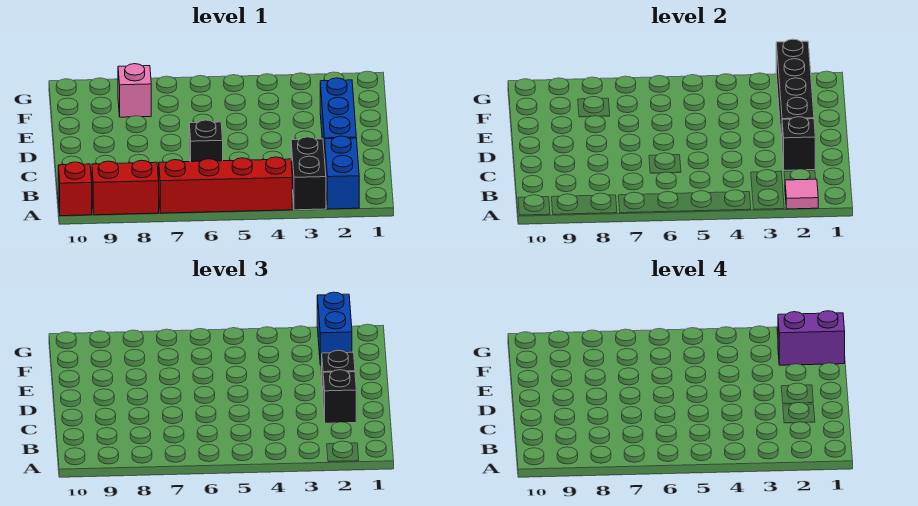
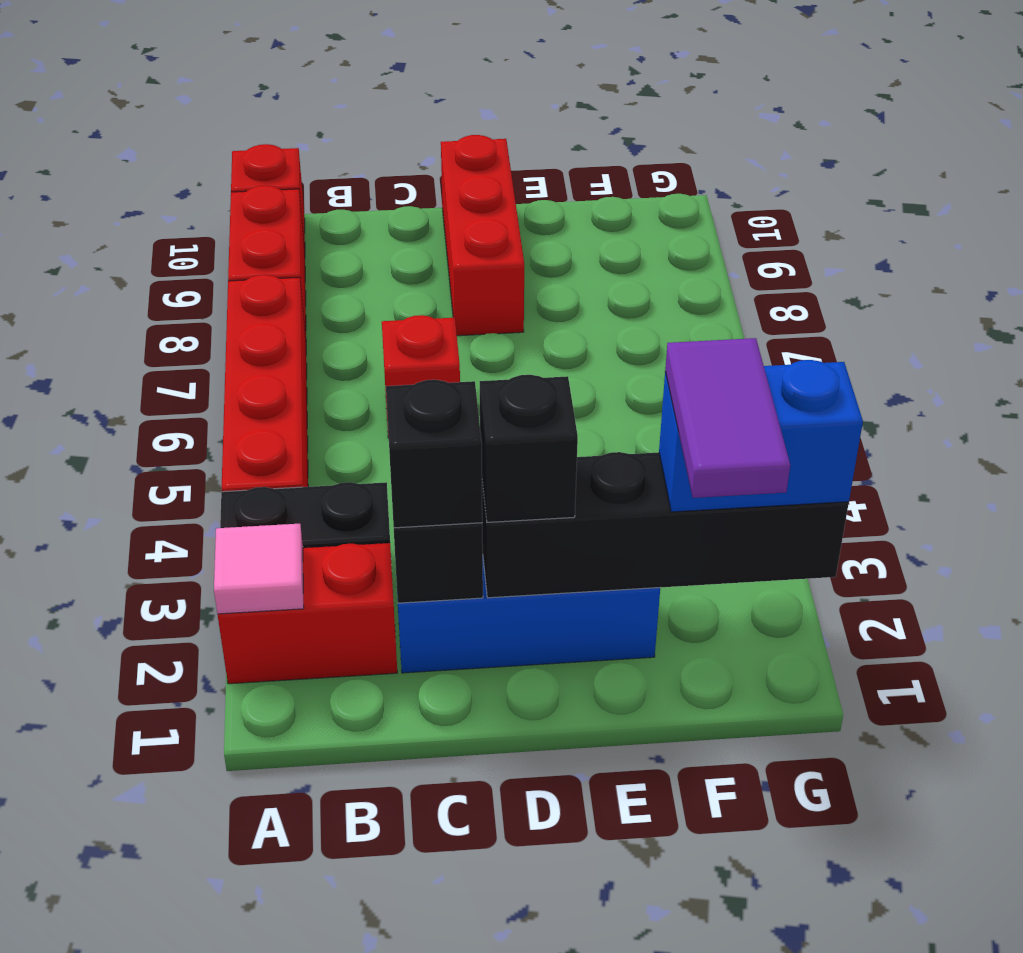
blue brick A2:B2 level 1 -> red brick A2:B2 level 1
black brick C6 level 1 -> red brick C6 level 1
none -> red brick D8:D10 level 1
purple brick F1:F2 level 4 -> purple tile F1:F2 level 4
pink brick F8 level 1 -> none

